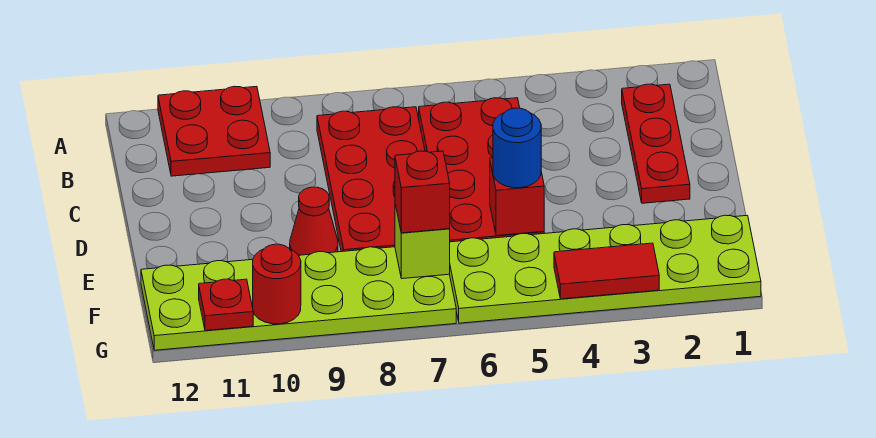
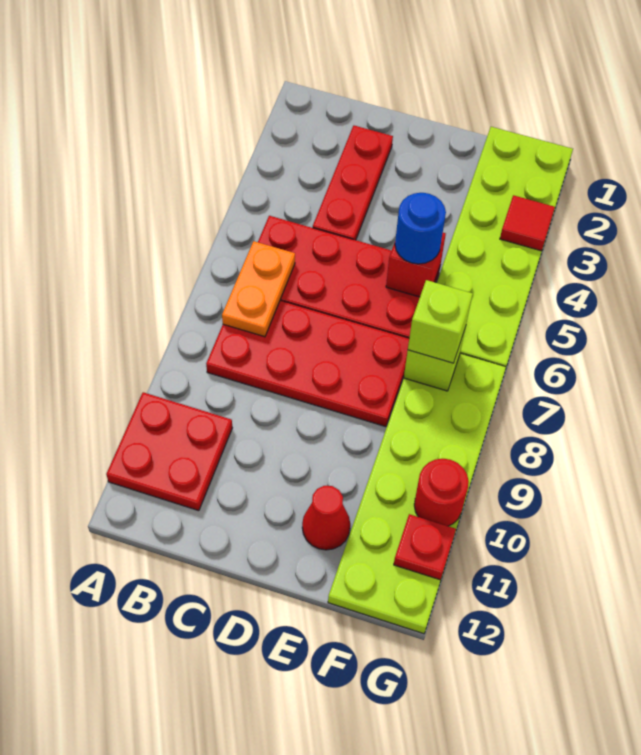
red plate B2:D2 level 1 -> red plate C2:C4 level 1
none -> orange plate B6:B7 level 2
red cone E9 level 1 -> red cone E11 level 1
red brick F7 level 3 -> lime brick F7 level 3
red tile G3:G4 level 2 -> red tile G3 level 2

